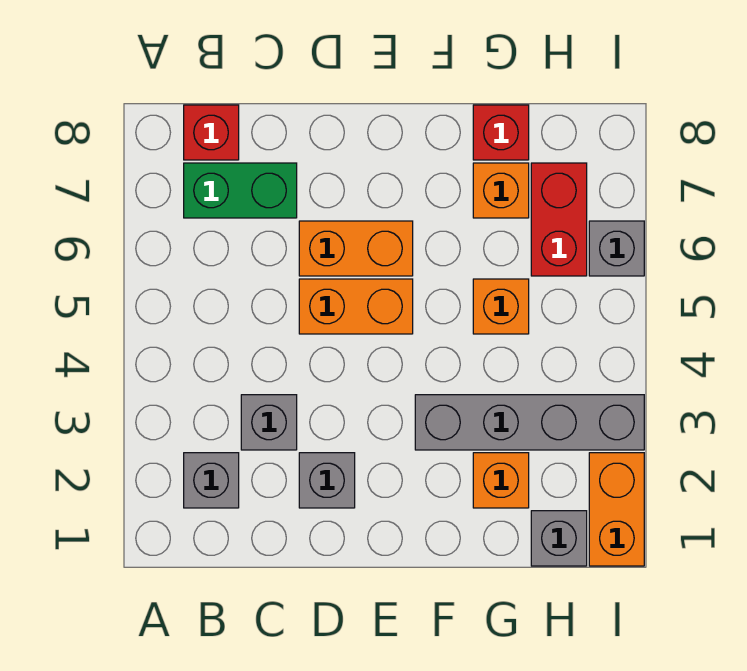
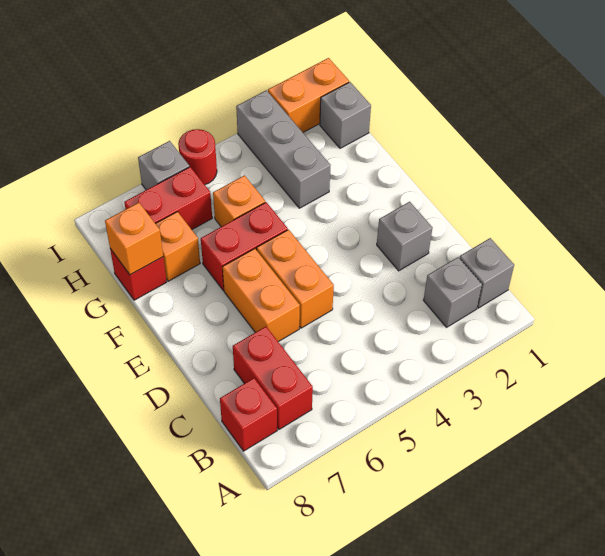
green brick B7:C7 level 1 -> red brick B7:C7 level 1
grey brick C3 level 1 -> grey brick B1 level 1
grey brick F3:I3 level 1 -> grey brick G3:I3 level 1
none -> red brick F5:F6 level 1
orange brick G2 level 1 -> orange brick G8 level 2
none -> red round brick I5 level 1

